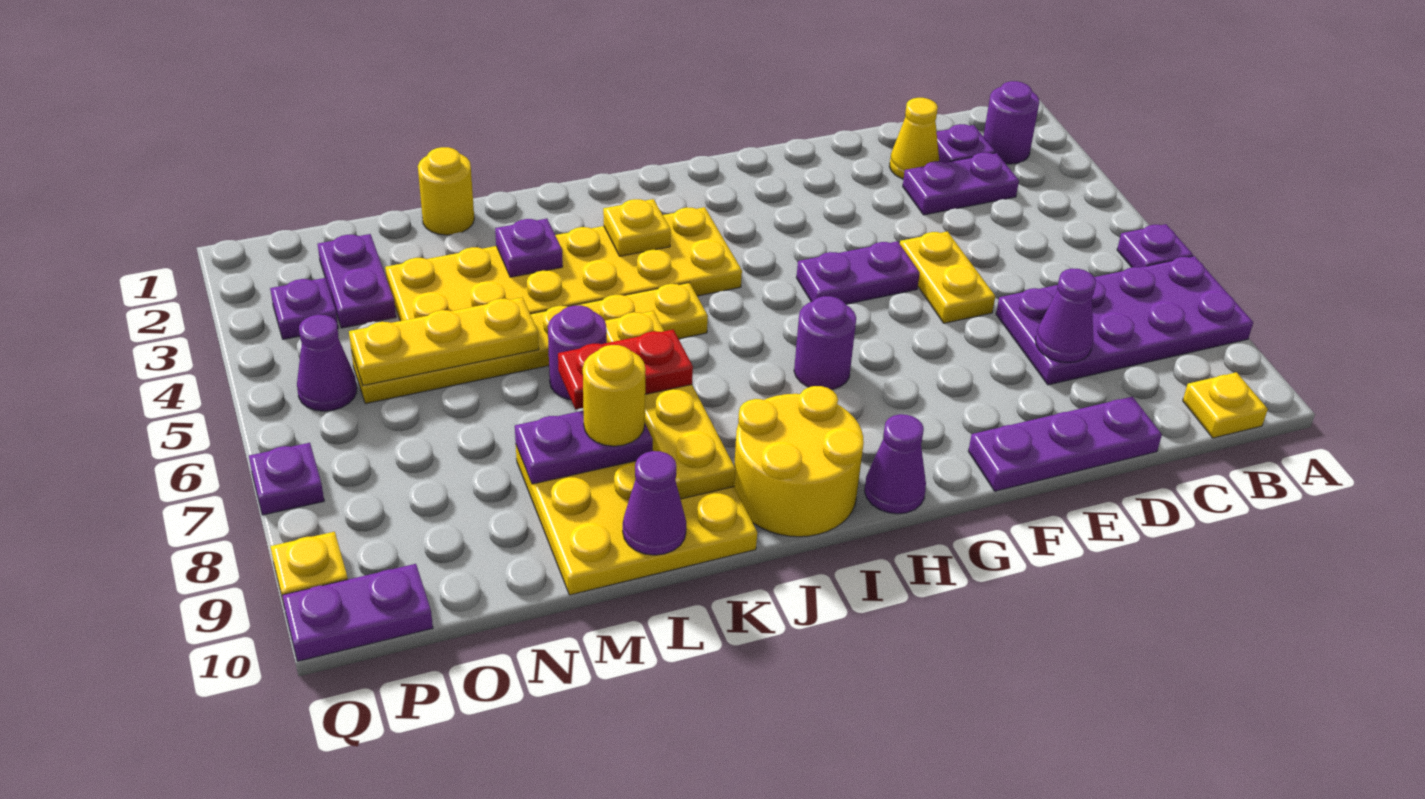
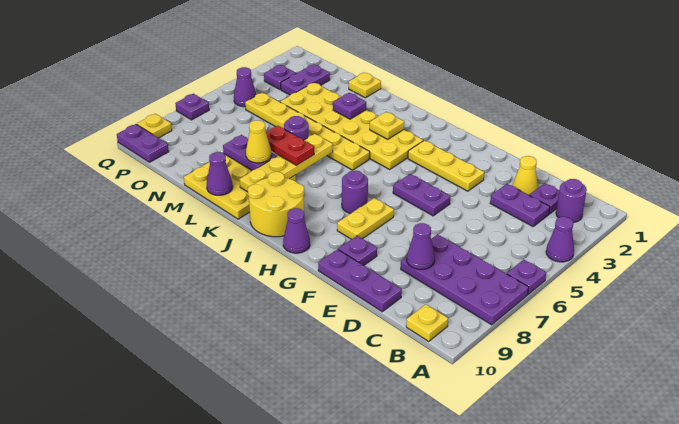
none -> purple cone A4 level 1
yellow plate E5:E6 level 1 -> yellow plate G7:G8 level 1
none -> purple plate F9 level 1
yellow round brick L8 level 3 -> yellow cone L8 level 3
yellow round brick M1 level 1 -> yellow plate M1 level 1
yellow plate M5:O5 level 2 -> yellow plate F3:H3 level 1

